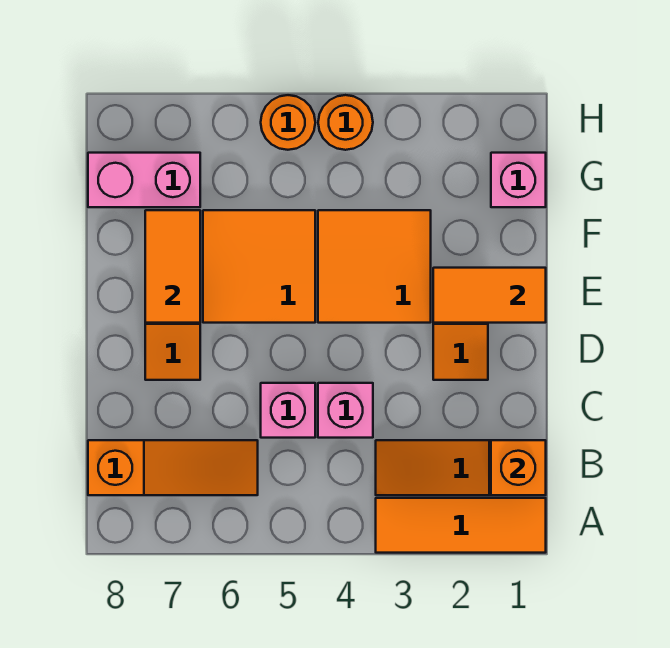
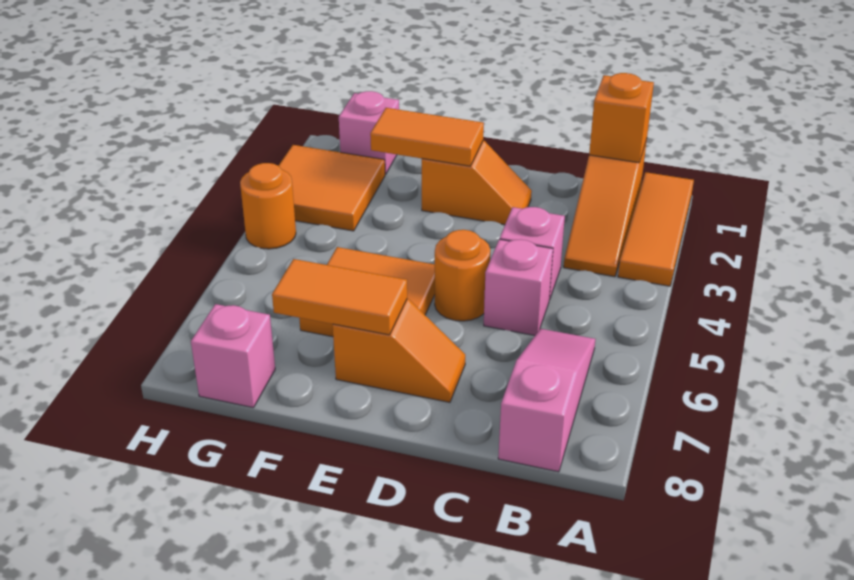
orange slope B6:B8 level 1 top 8 -> pink slope B6:B8 level 1 top 8
orange tile E1:E2 level 2 -> orange tile E2:F2 level 2
orange tile E3:F4 level 1 -> orange tile G2:H3 level 1
pink brick G7:G8 level 1 -> pink brick G8 level 1
orange round brick H5 level 1 -> orange round brick D5 level 1

